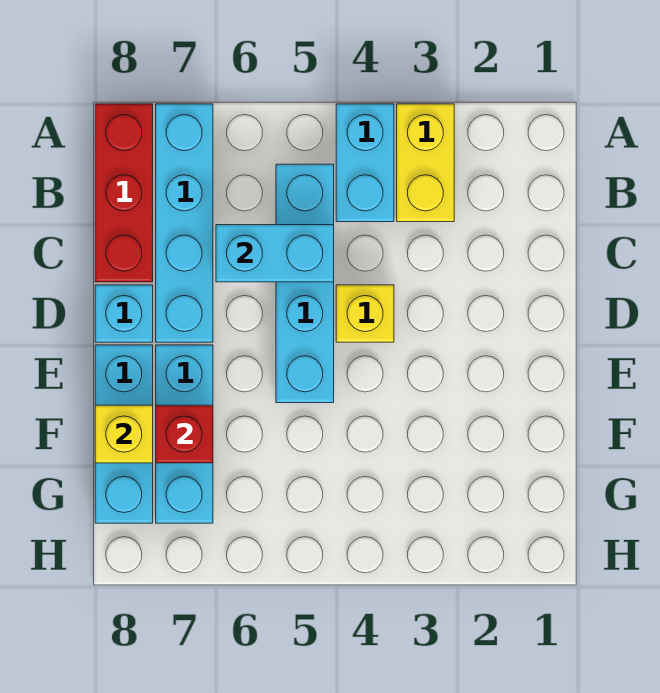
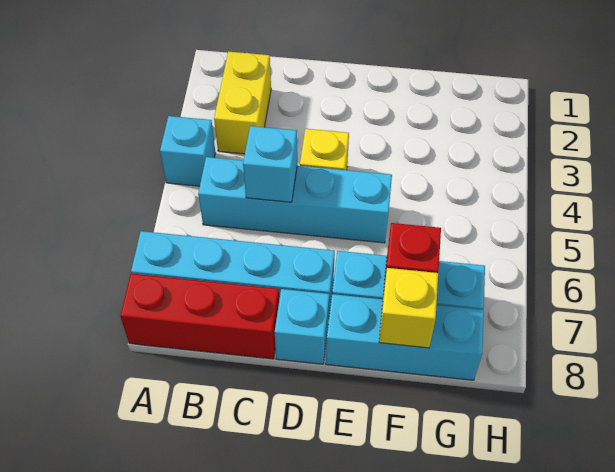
yellow brick A3:B3 level 1 -> yellow brick B2:B3 level 1
cyan brick A4:B4 level 1 -> cyan brick A4 level 1
cyan brick C5:C6 level 2 -> cyan brick C5 level 2

